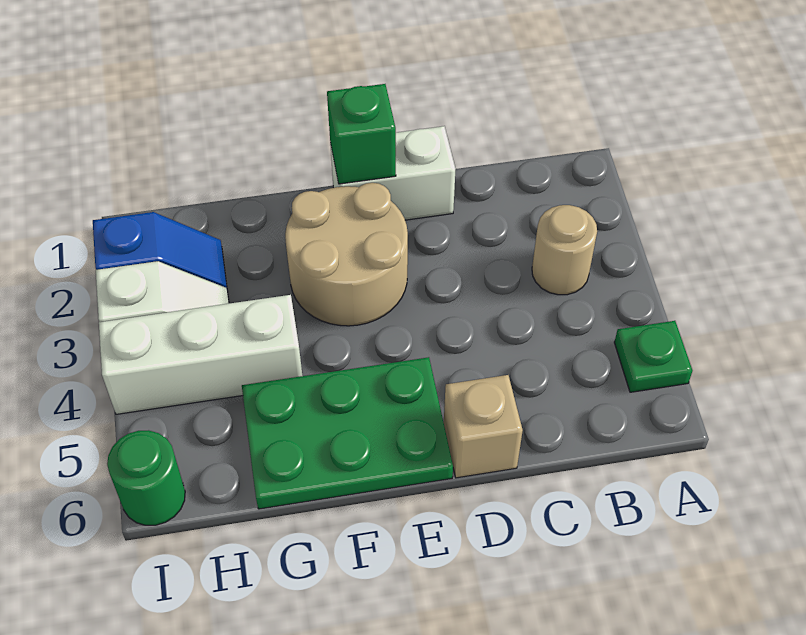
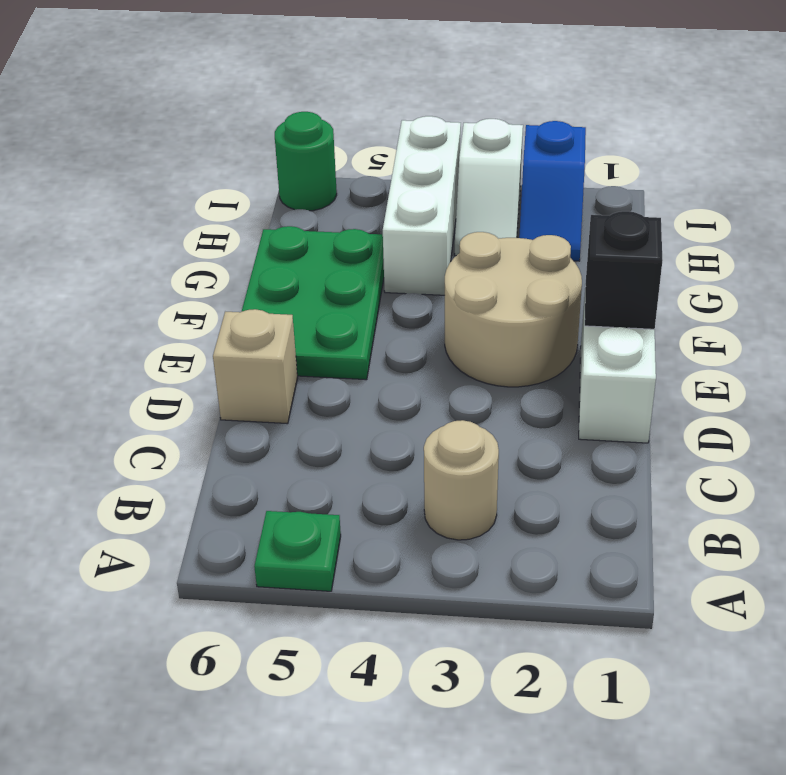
green brick E1 level 2 -> black brick E1 level 2

